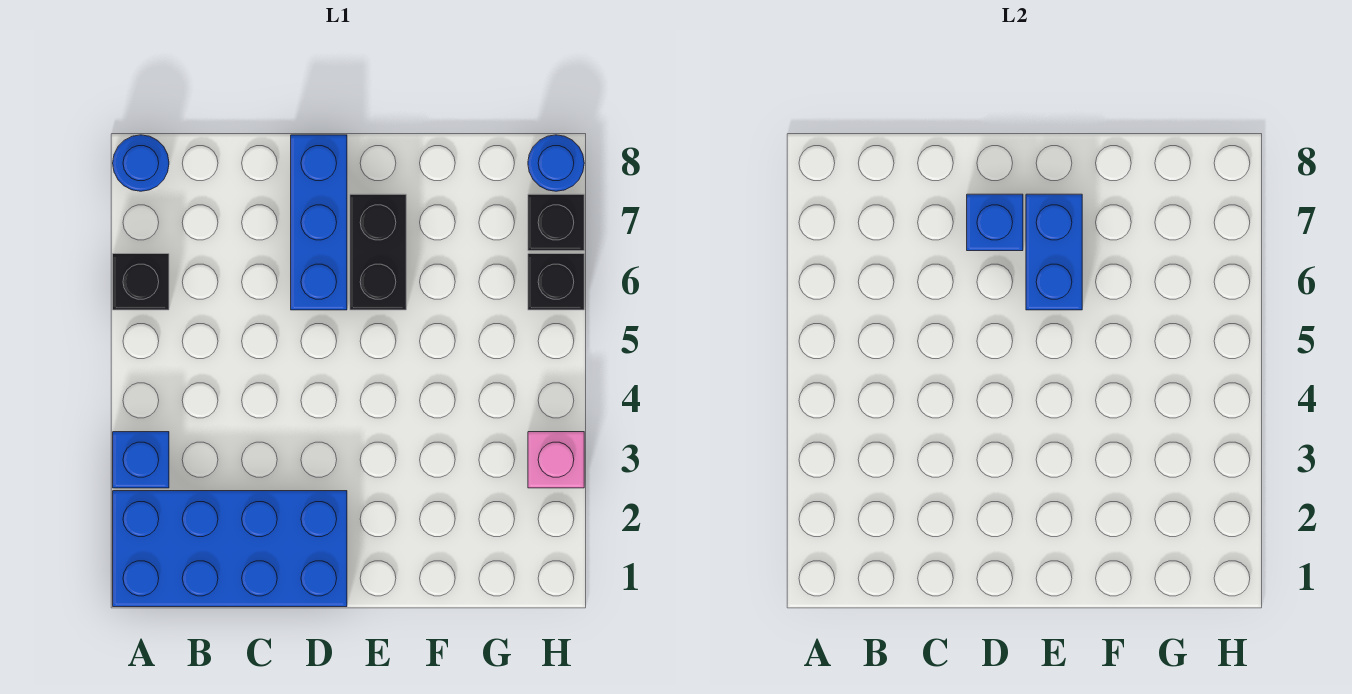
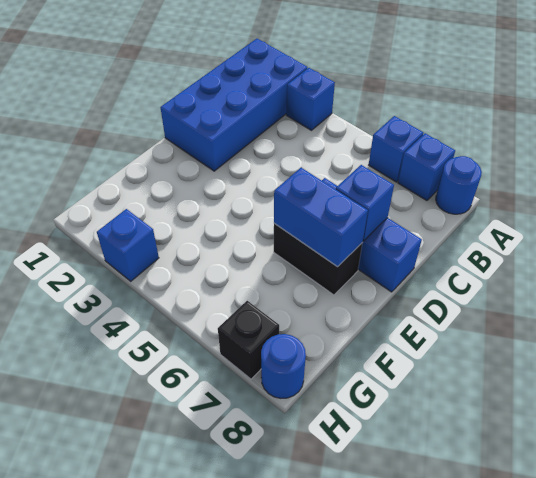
black brick A6 level 1 -> blue brick A6 level 1
none -> blue brick A7 level 1
pink brick H3 level 1 -> blue brick H3 level 1
black brick H6 level 1 -> none

